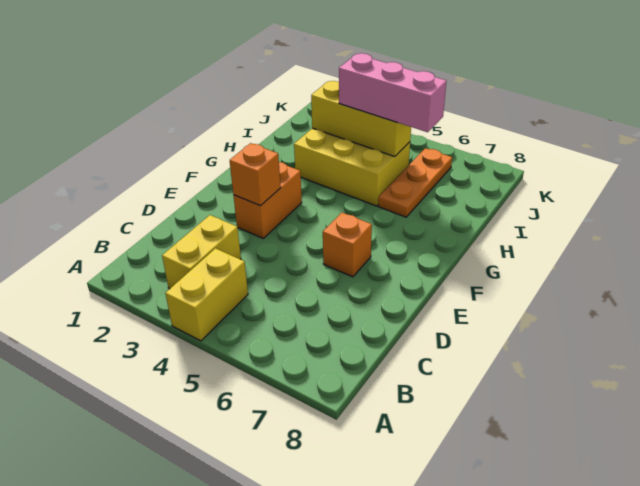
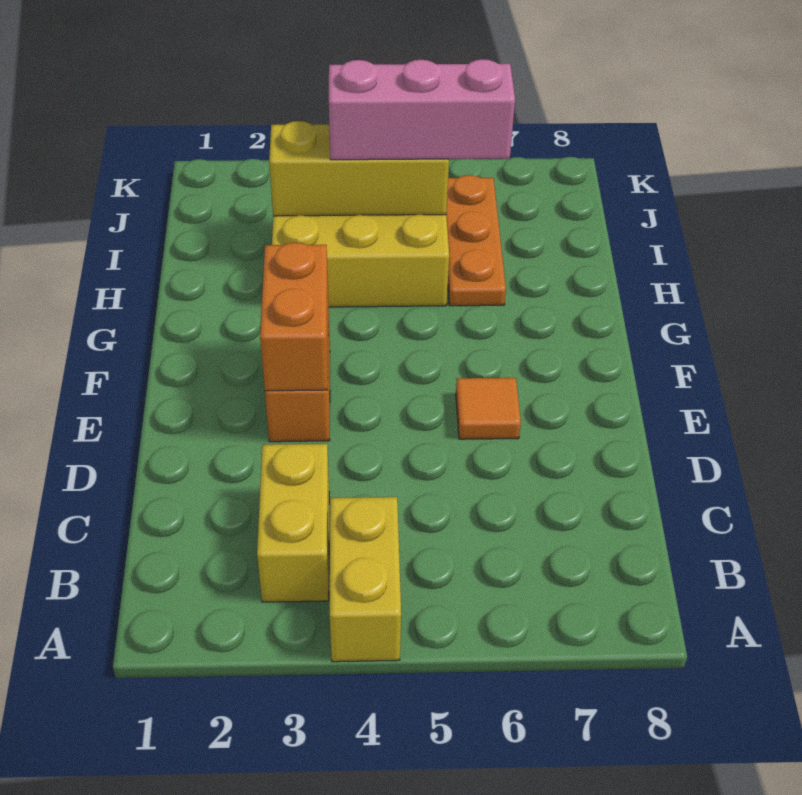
orange brick E3 level 2 -> orange brick E3:F3 level 2
orange brick E6 level 1 -> orange tile E6 level 1

